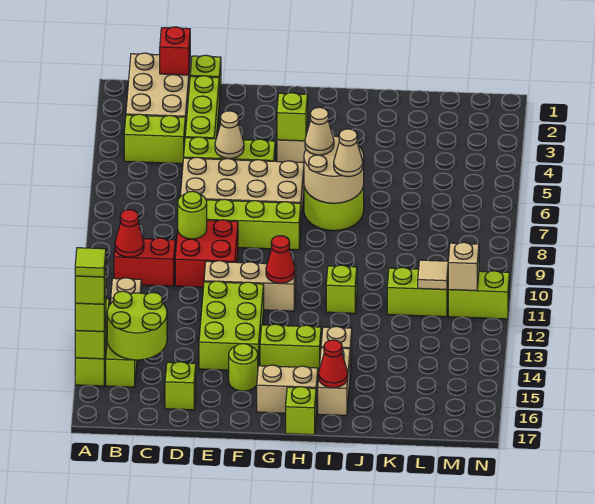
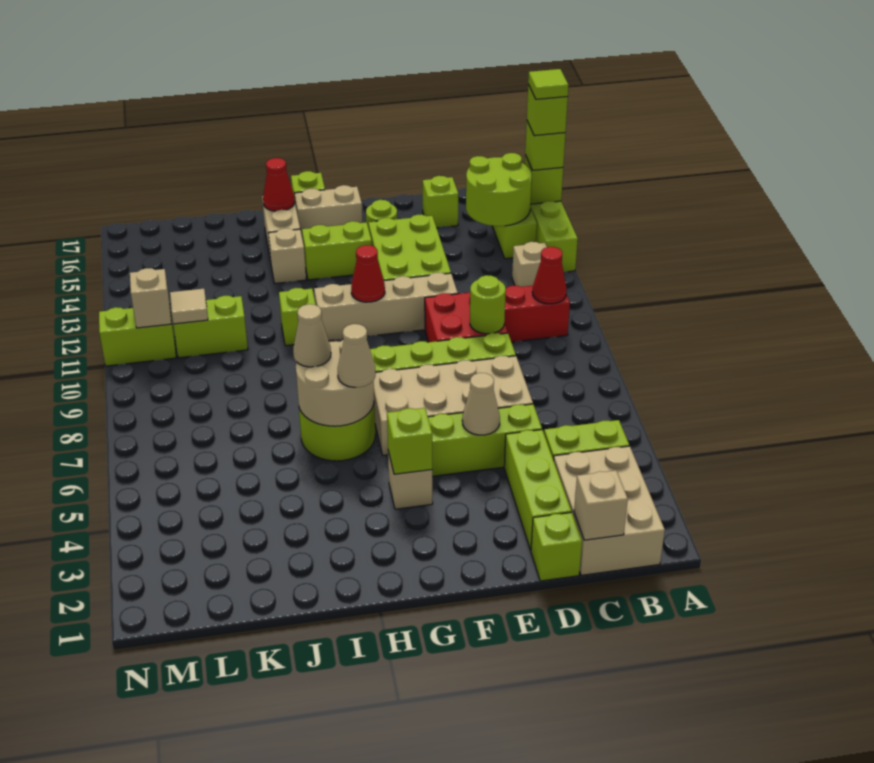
red brick C1 level 2 -> tan brick C1 level 2
tan brick E11:G11 level 1 -> tan brick E11:H11 level 1

